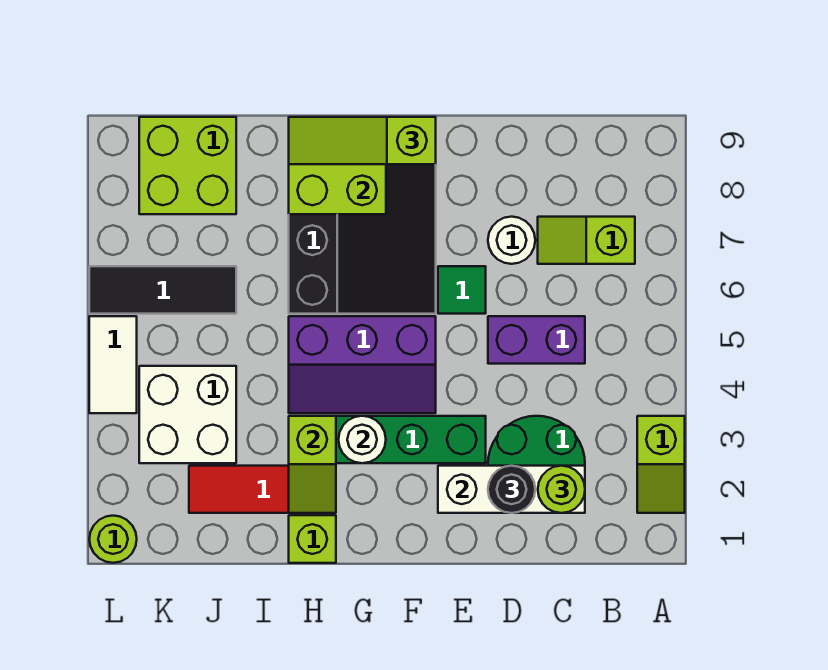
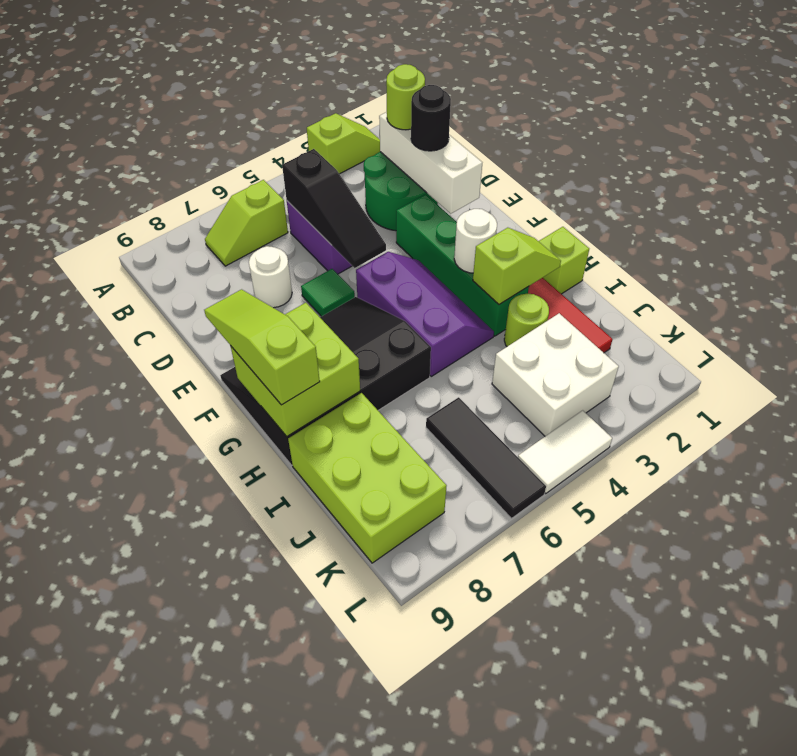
lime slope B7:C7 level 1 top B -> lime slope B6:B7 level 1 top 6
none -> black slope C5:E5 level 2 top C
lime slope F9:H9 level 3 top F -> lime slope F9:H9 level 3 top H
lime brick J8:K9 level 1 -> lime brick I8:K9 level 1
lime round brick L1 level 1 -> lime round brick I3 level 1

